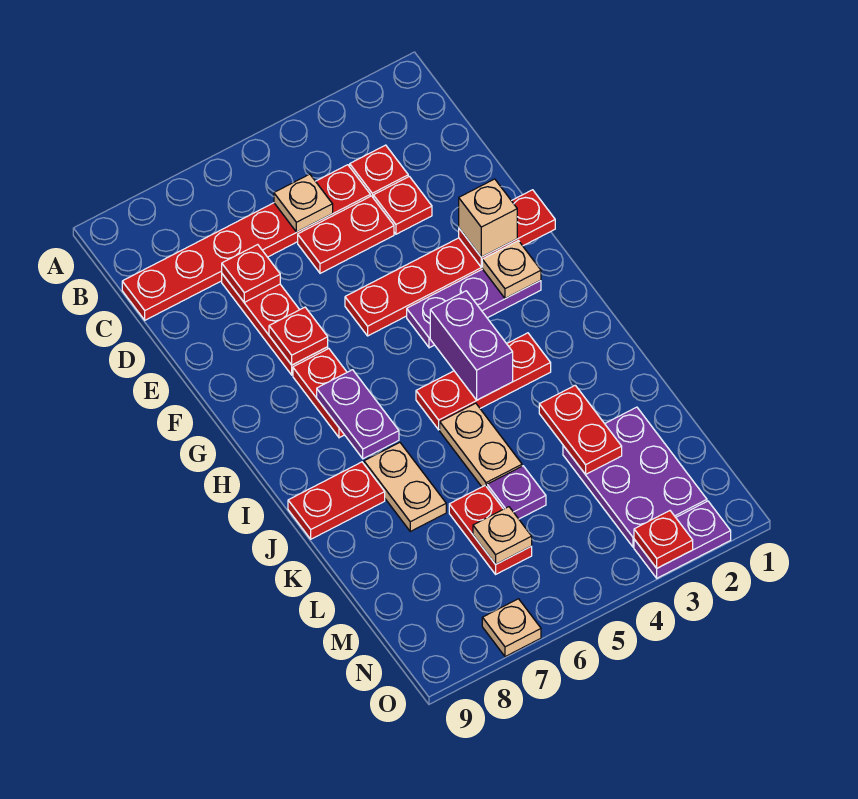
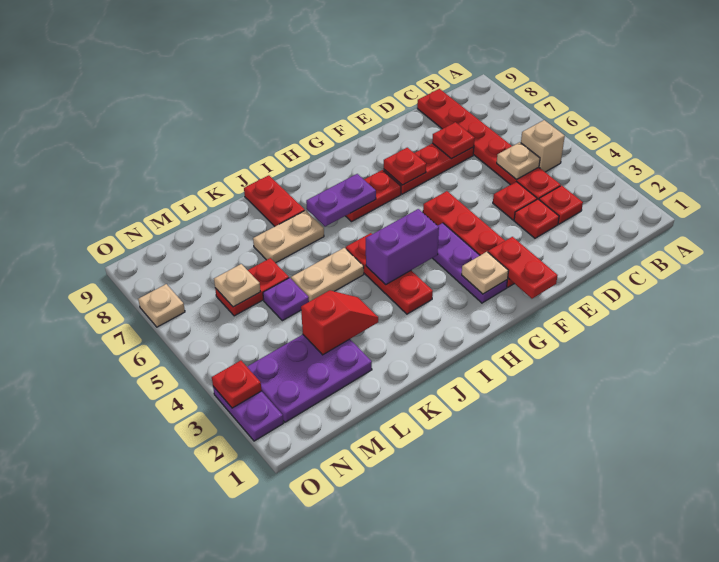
red plate D4:D5 level 1 -> red plate D4 level 1
tan brick F2 level 3 -> tan brick B5 level 1
red plate K3:L3 level 2 -> red slope K3:L3 level 2 top L

